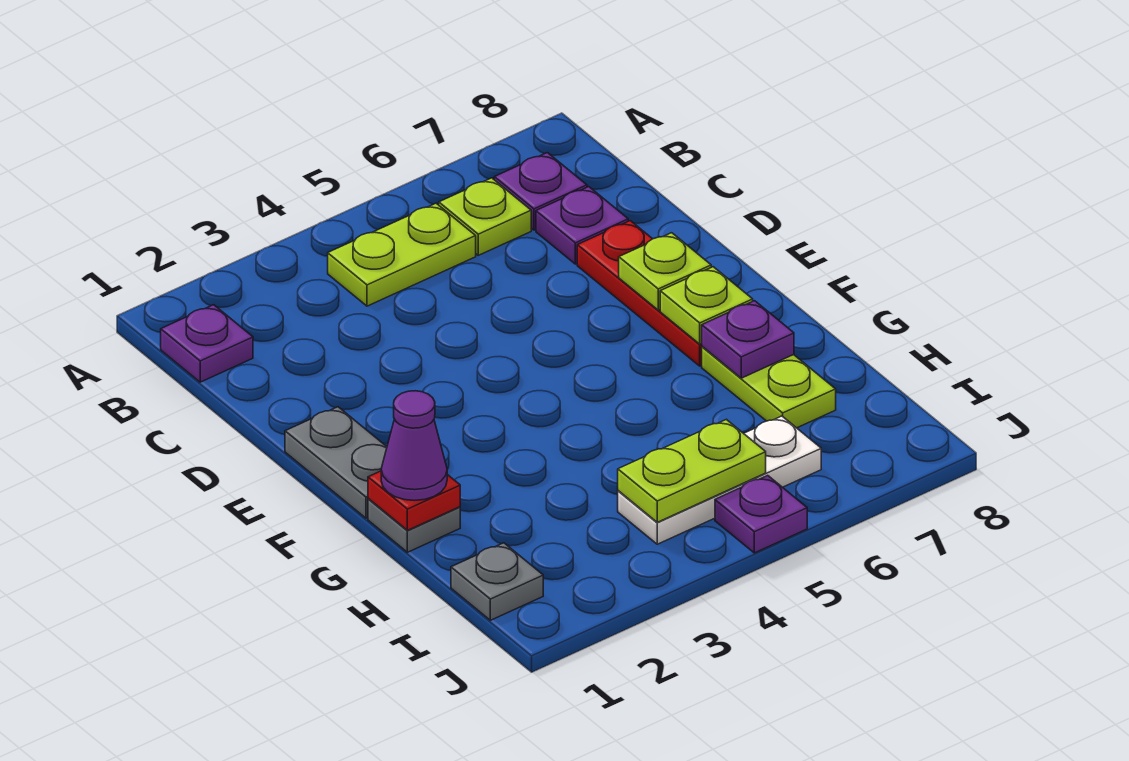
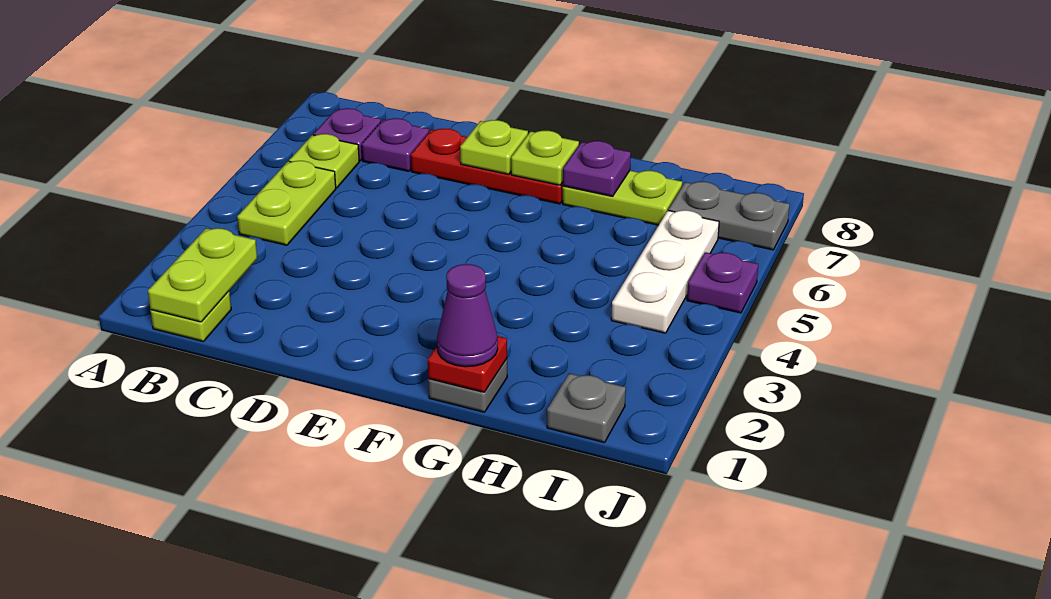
purple plate B1 level 1 -> lime plate B1 level 1
grey plate E1:F1 level 1 -> grey plate I7:J7 level 1
lime plate I4:I5 level 2 -> lime plate B1:B2 level 2

